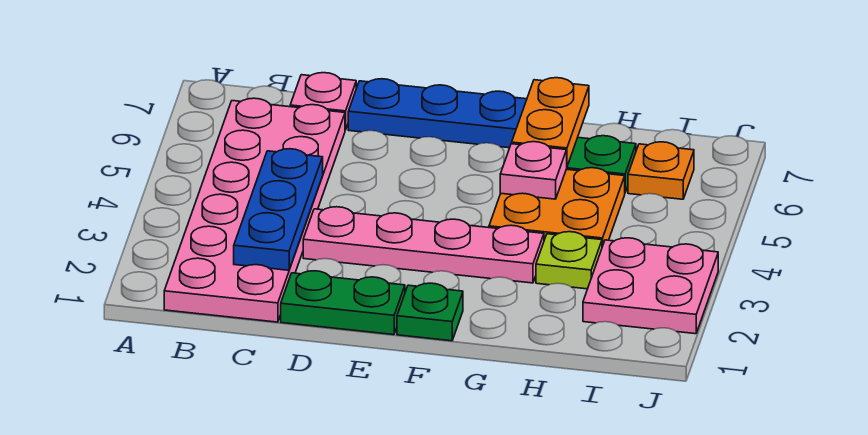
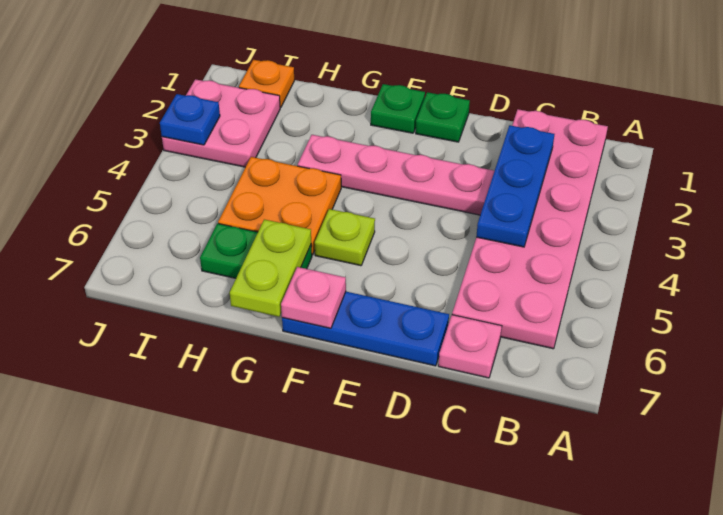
green plate D1:E1 level 1 -> green plate E1 level 1
pink plate G5 level 2 -> pink plate F7 level 2
orange plate G6:G7 level 2 -> lime plate G6:G7 level 2
lime plate H3 level 1 -> lime plate F5 level 1
orange plate I6 level 1 -> orange plate I1 level 1
none -> blue plate J3 level 2

